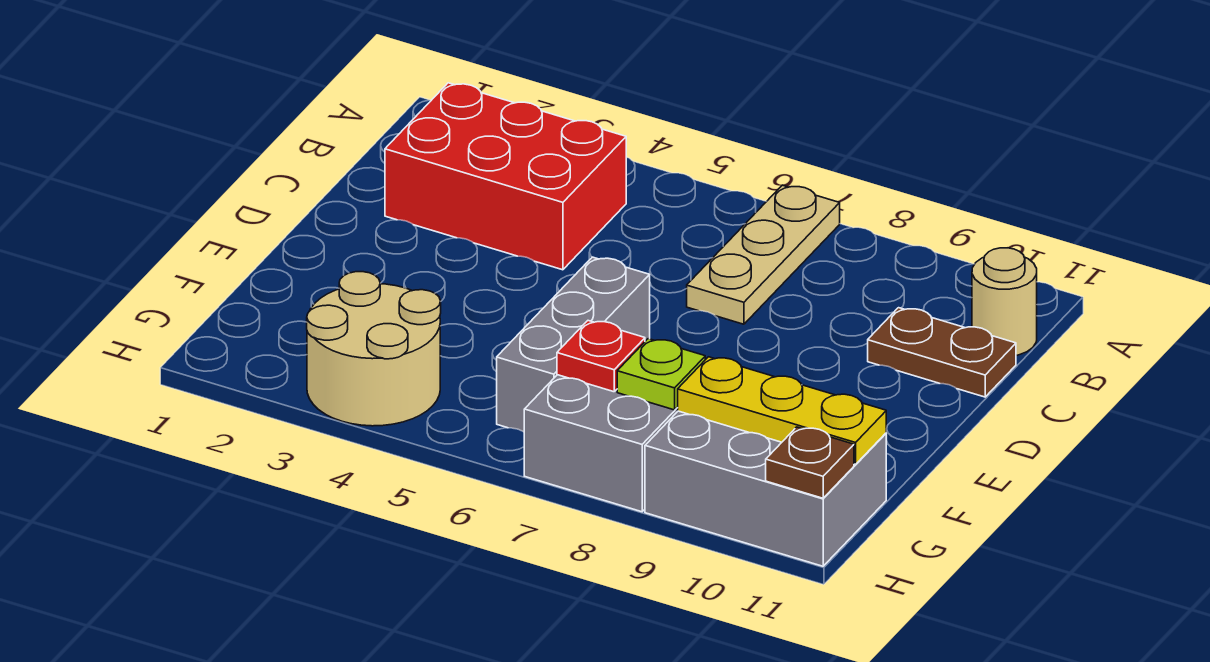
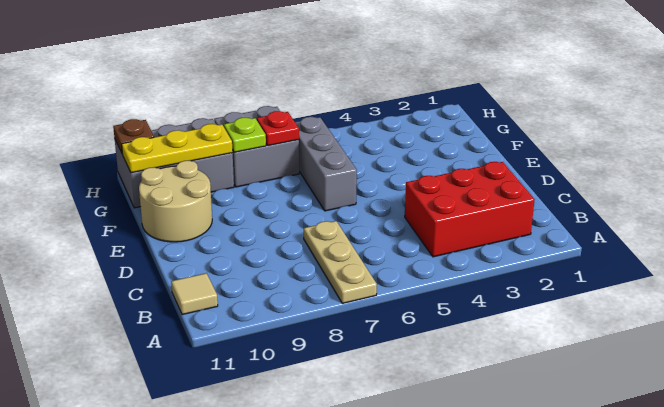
tan round brick B11 level 1 -> tan tile B11 level 1
brown plate C10:C11 level 1 -> none
tan round brick G3:H4 level 1 -> tan round brick E10:F11 level 1

